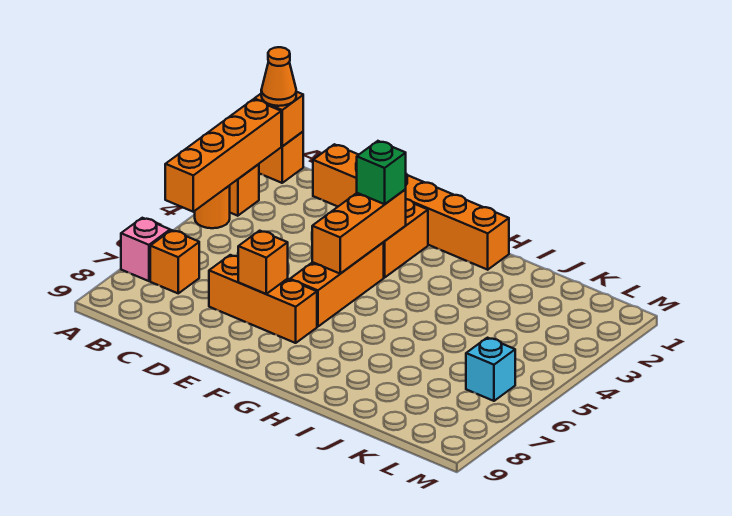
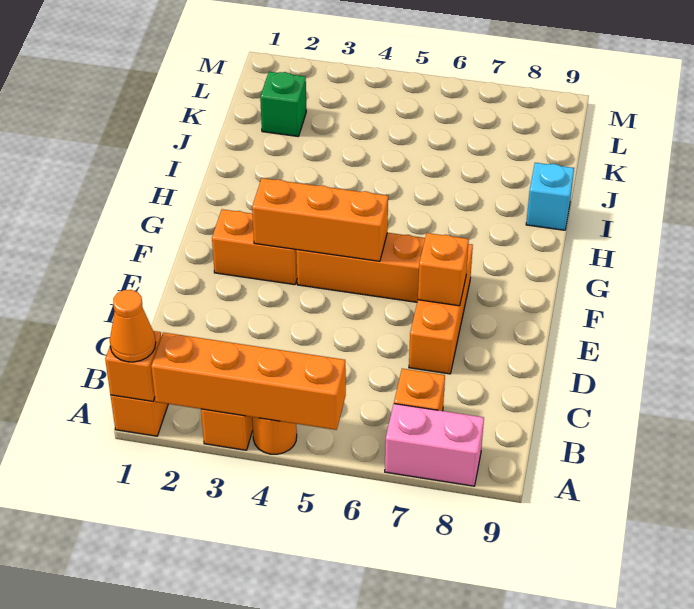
pink brick A7 level 1 -> pink brick A7:A8 level 1
orange brick C1:H1 level 1 -> none
green brick F3 level 3 -> green brick K2 level 1
cyan brick L6 level 1 -> cyan brick I9 level 1

